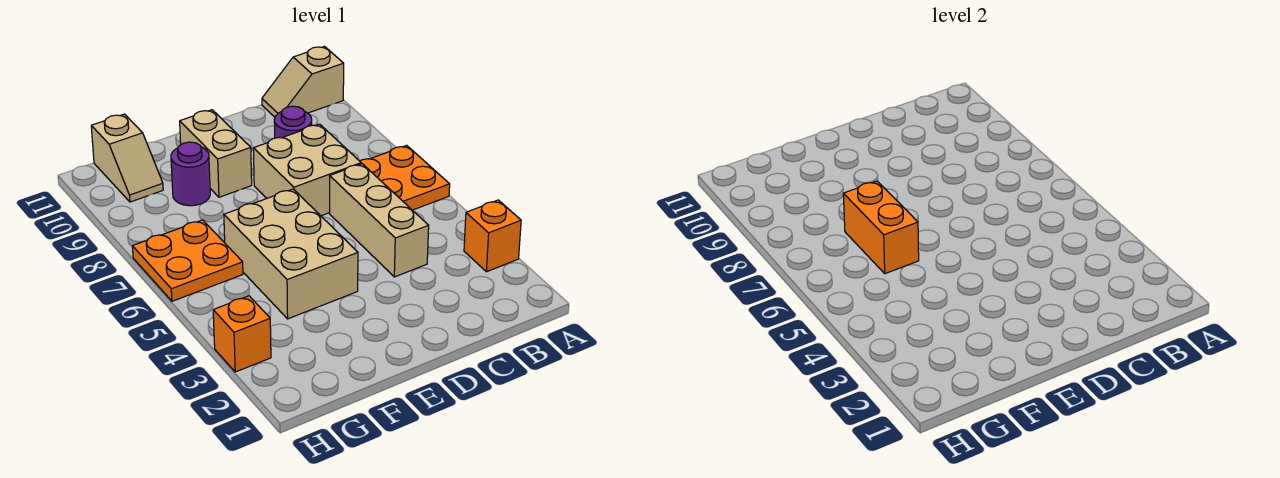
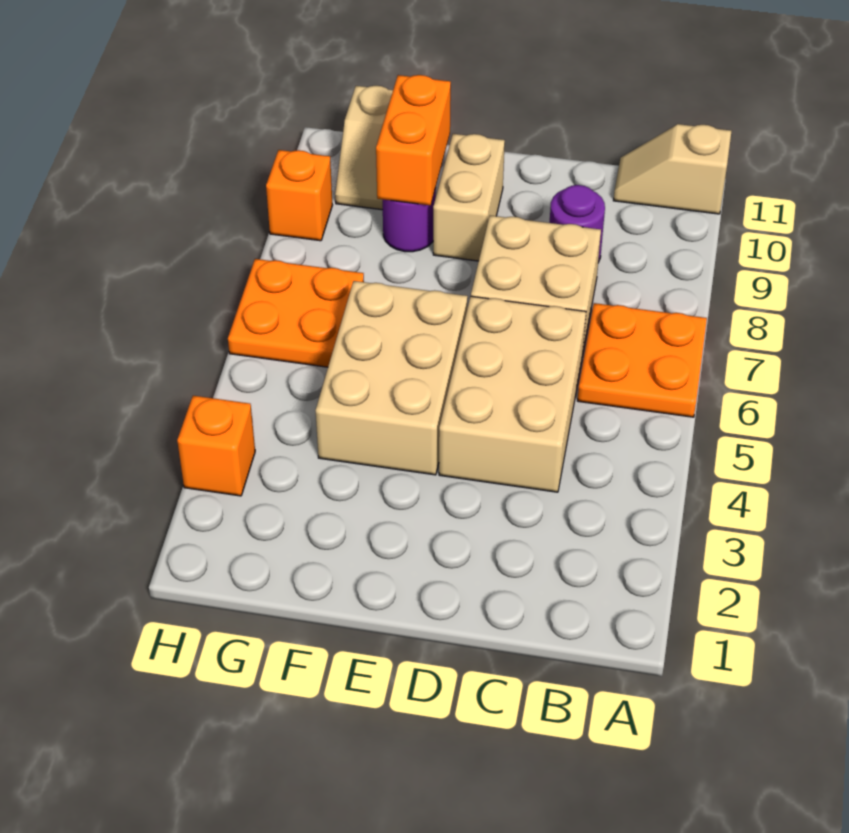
orange brick A3 level 1 -> orange brick H9 level 1
tan brick C4:C6 level 1 -> tan brick C4:D6 level 1
orange brick F6:F7 level 2 -> orange brick F9:F10 level 2

